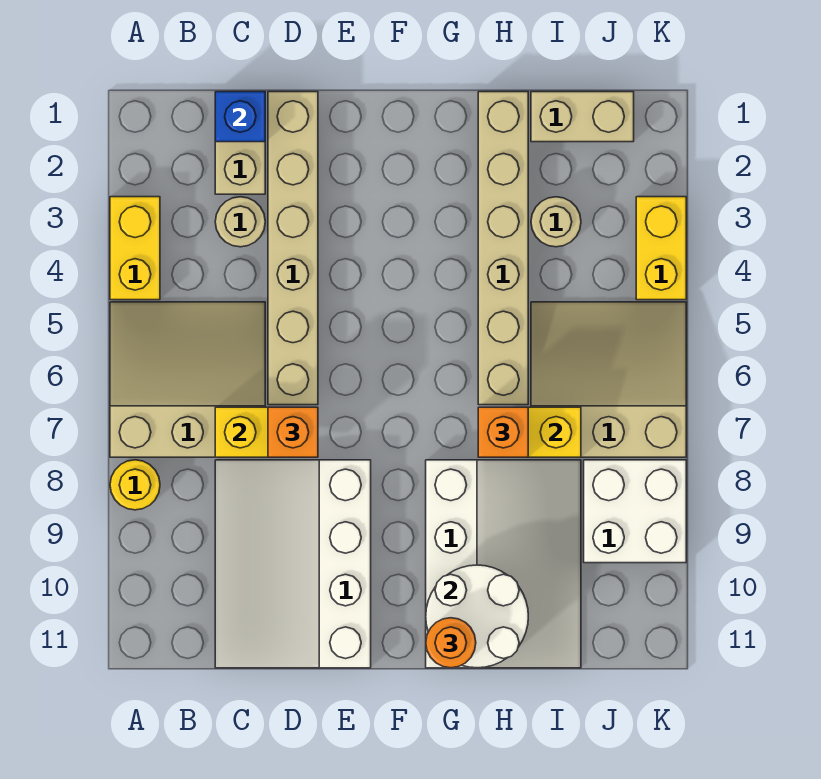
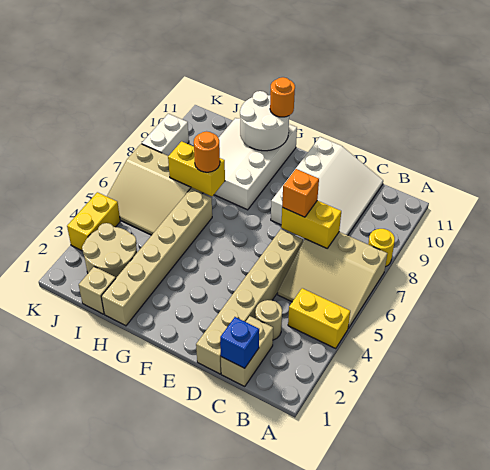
yellow brick A3:A4 level 1 -> yellow brick A4:B4 level 1
orange brick H7 level 3 -> orange round brick H7 level 3
tan brick I1:J1 level 1 -> tan brick I1 level 1
tan round brick I3 level 1 -> tan round brick I2:J3 level 1
white brick J8:K9 level 1 -> white brick K8:K9 level 1

